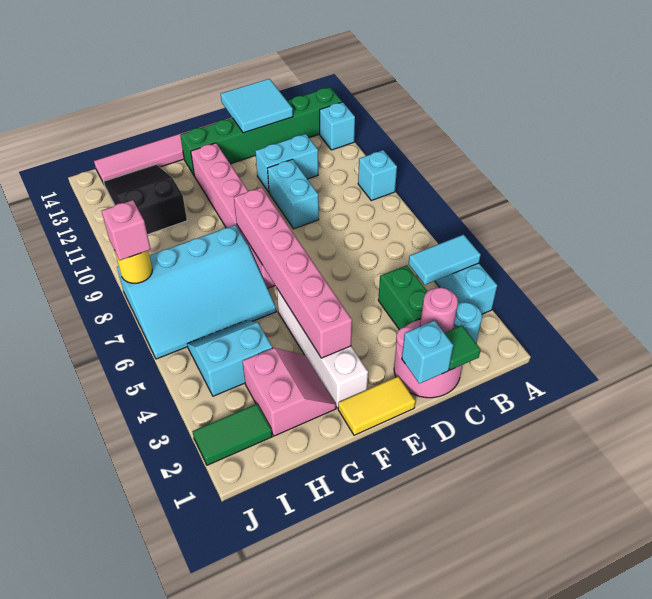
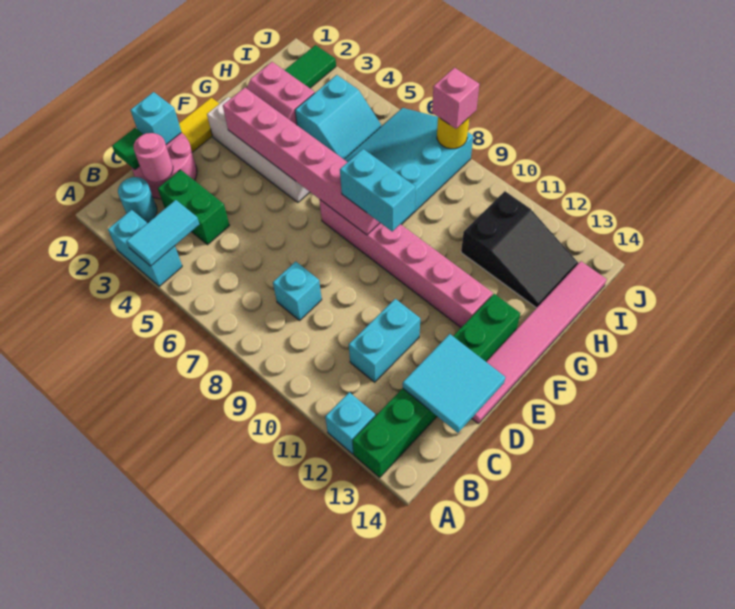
cyan brick A9 level 1 -> cyan brick C8 level 1
cyan brick D9:D10 level 1 -> cyan brick F8:F9 level 3

